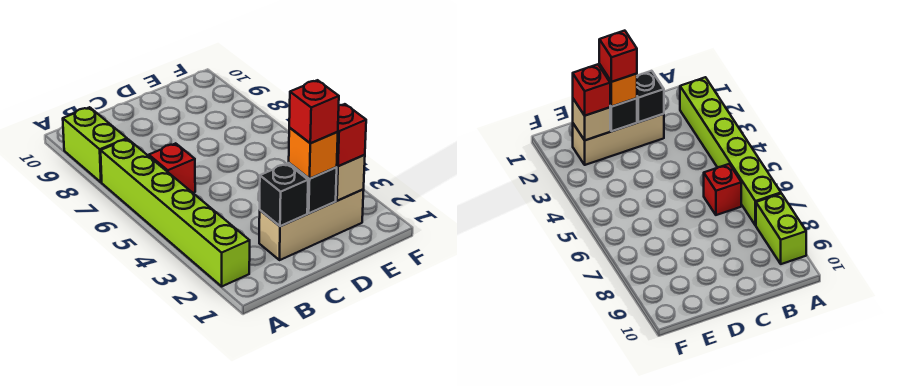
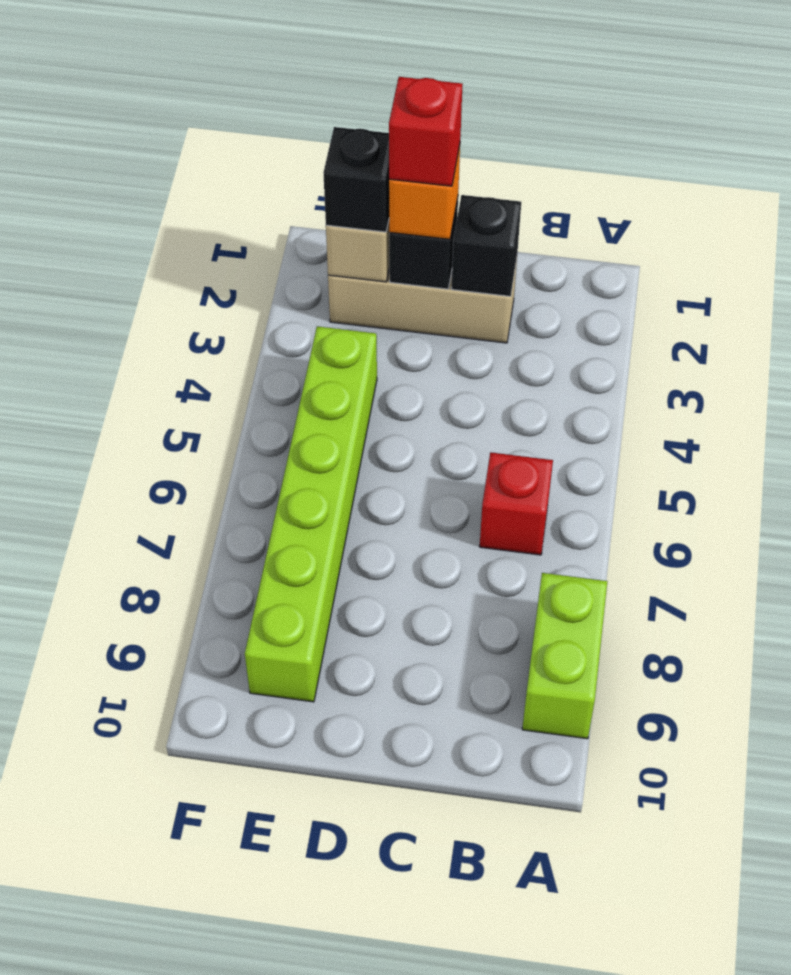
lime brick A2:A7 level 1 -> lime brick E4:E9 level 1
red brick E2 level 3 -> black brick E2 level 3

